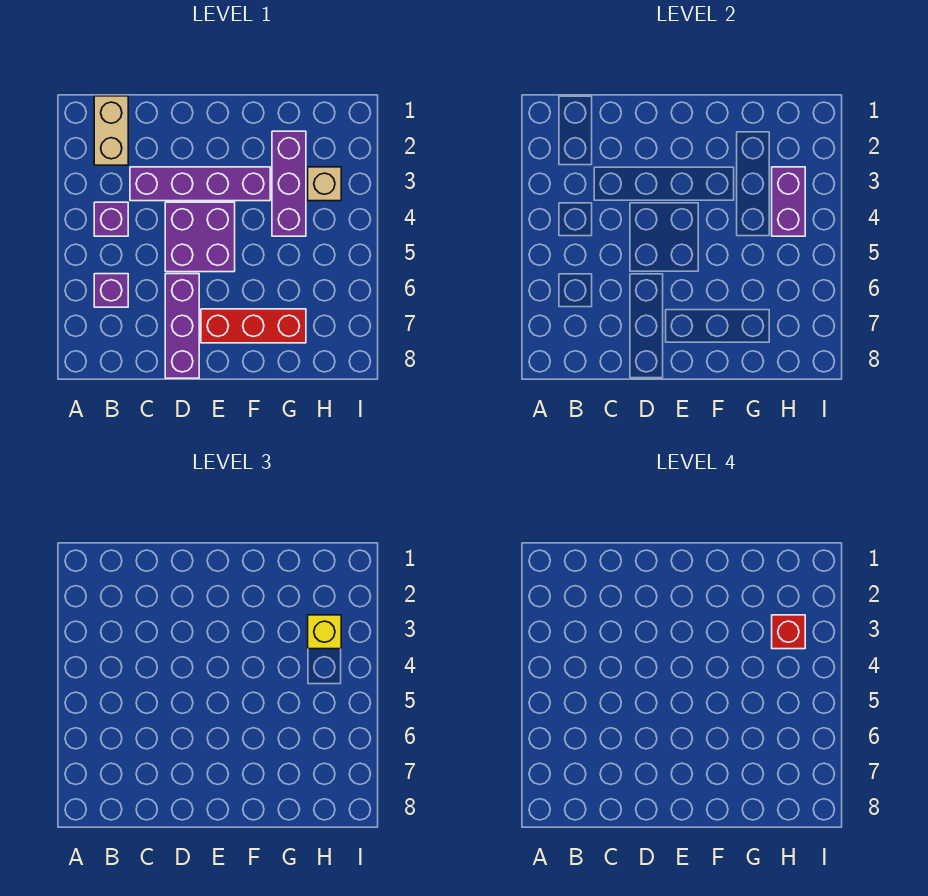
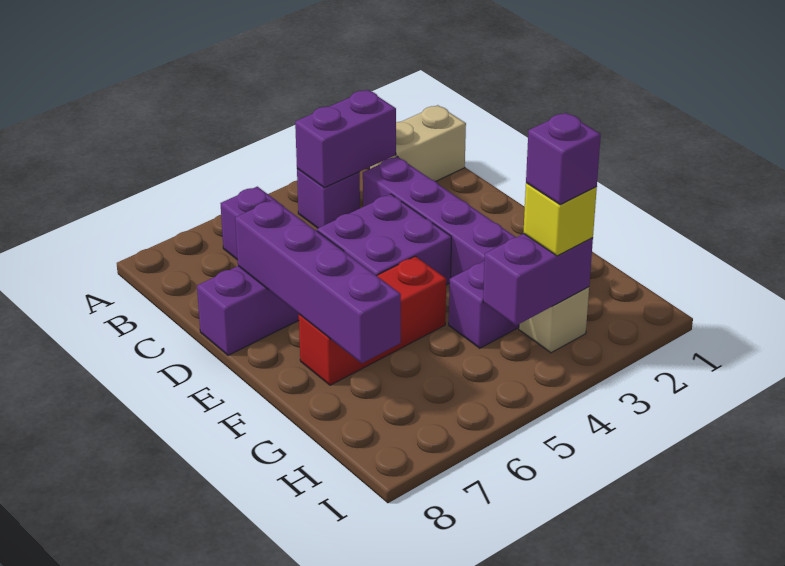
none -> purple brick B3:B4 level 2
none -> purple brick D7:G7 level 2
red brick E7:G7 level 1 -> red brick F5:F7 level 1
red brick H3 level 4 -> purple brick H3 level 4

